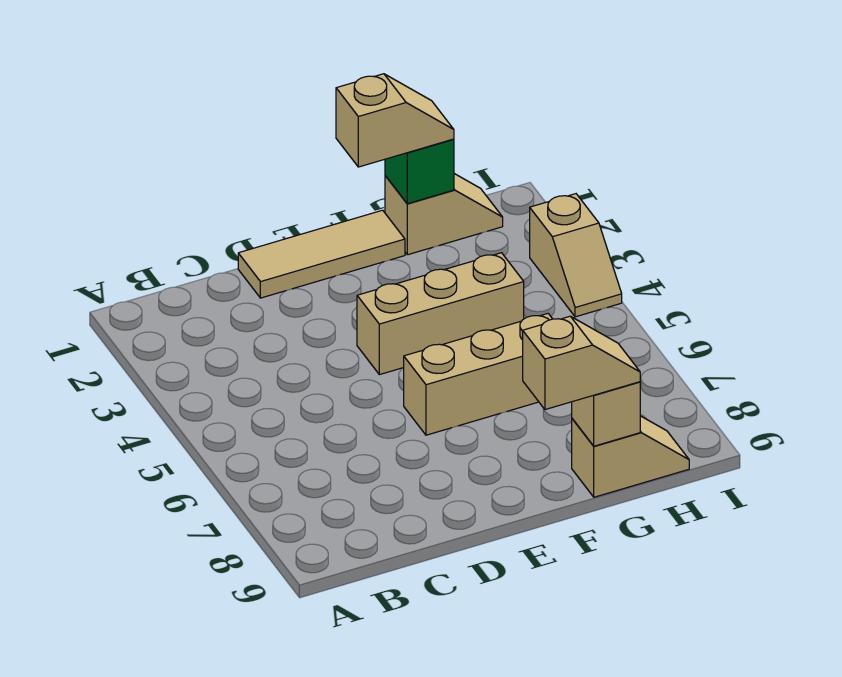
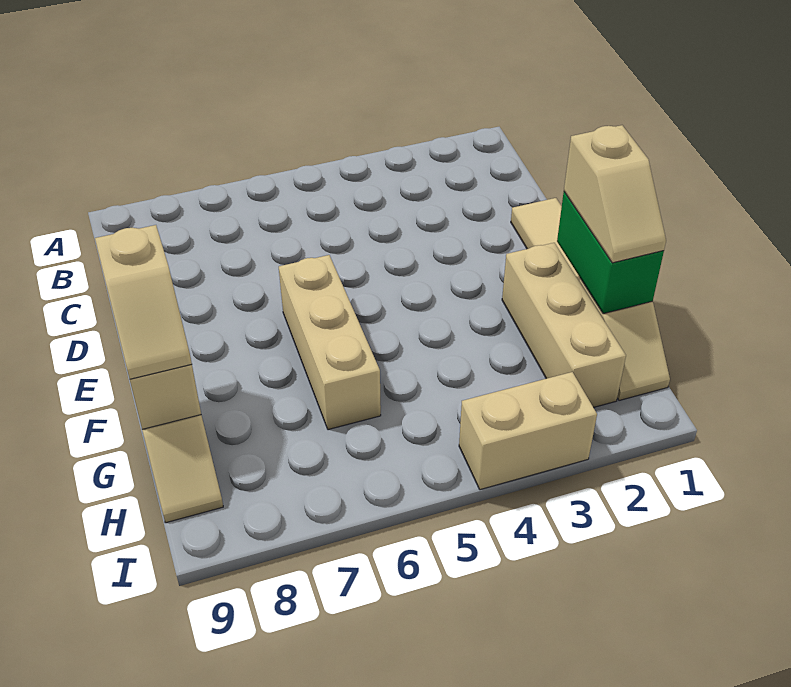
tan brick E4:G4 level 1 -> tan brick F2:H2 level 1
green brick G1 level 2 -> green brick F1:G1 level 2
tan slope I3:I4 level 1 top 3 -> tan brick I3:I4 level 1

